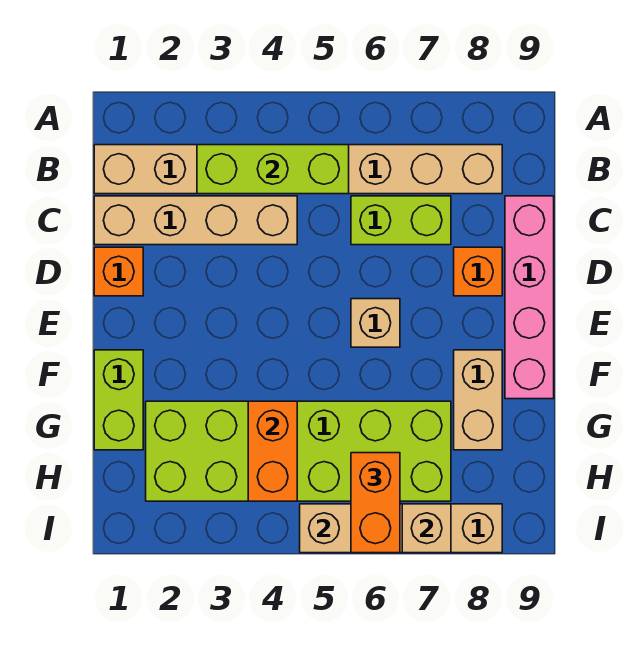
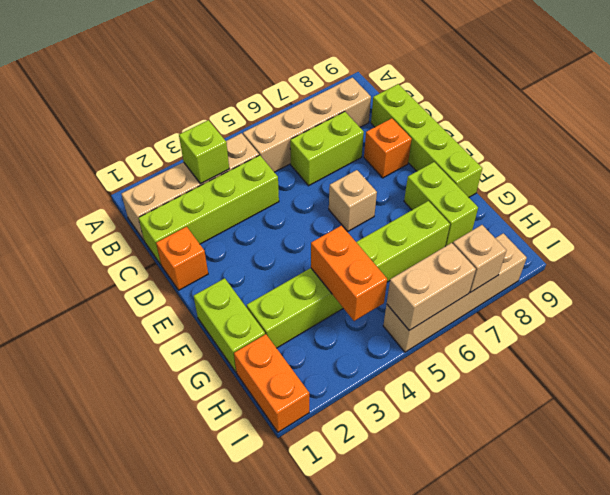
lime brick B3:B5 level 2 -> lime brick B3 level 2
tan brick C1:C4 level 1 -> lime brick C1:C4 level 1
pink brick C9:F9 level 1 -> lime brick C9:F9 level 1
tan brick F8:G8 level 1 -> lime brick F8:G8 level 1
lime brick G2:H7 level 1 -> lime brick G2:G7 level 1
orange brick H6:I6 level 3 -> orange brick H1:I1 level 1

